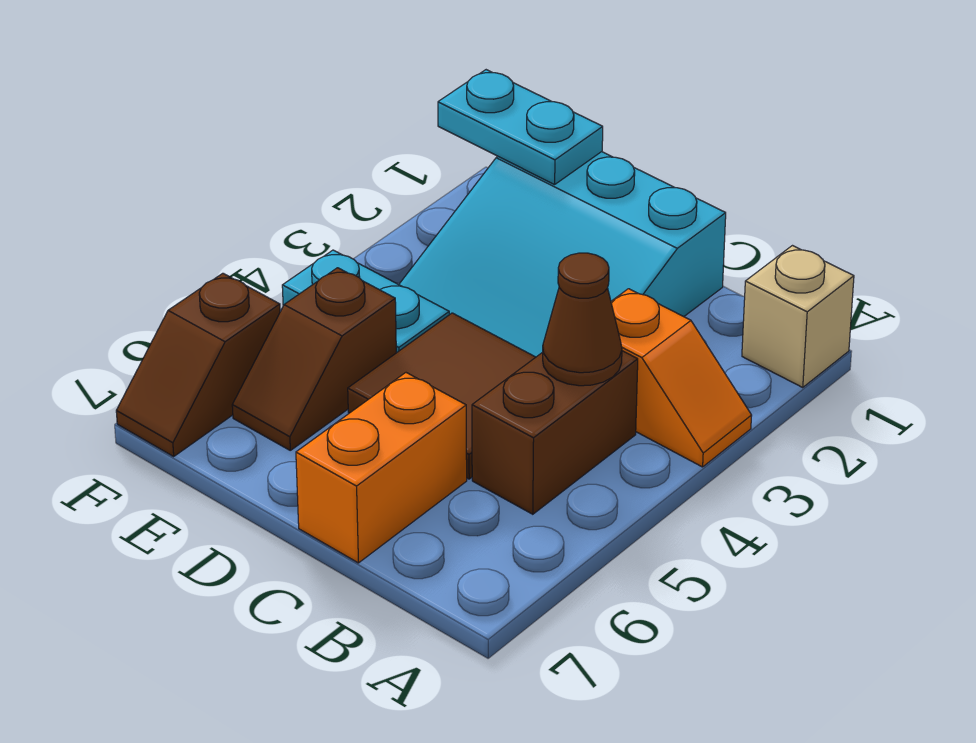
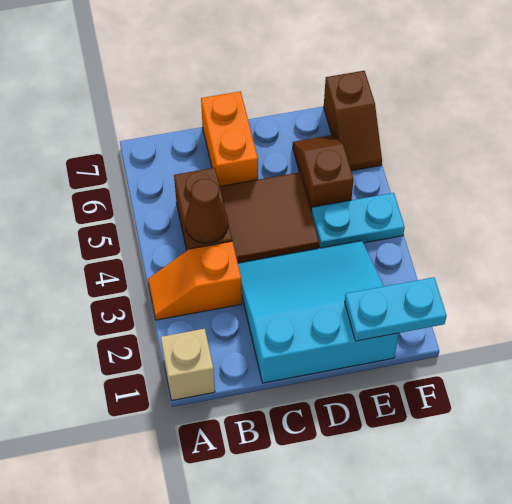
brown slope F6:F7 level 1 top 6 -> brown slope F6:F7 level 1 top 7

